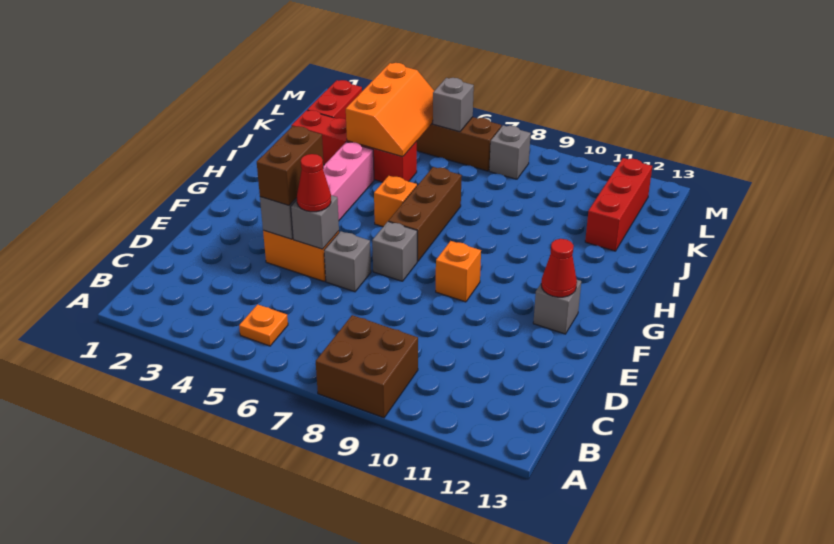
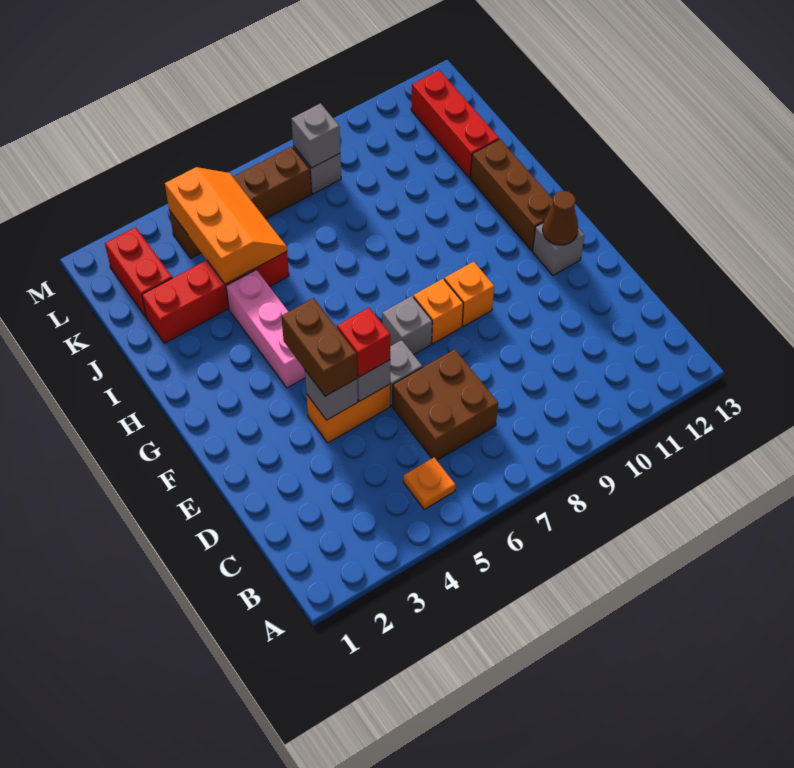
brown brick A8:B9 level 1 -> brown brick C6:D7 level 1
red cone E5 level 3 -> red brick E5 level 3
red cone F12 level 2 -> brown cone F12 level 2
brown brick G7:I7 level 1 -> brown brick G12:I12 level 1
orange brick H6 level 1 -> orange brick F8 level 1
grey brick L6 level 2 -> grey brick L8 level 2

